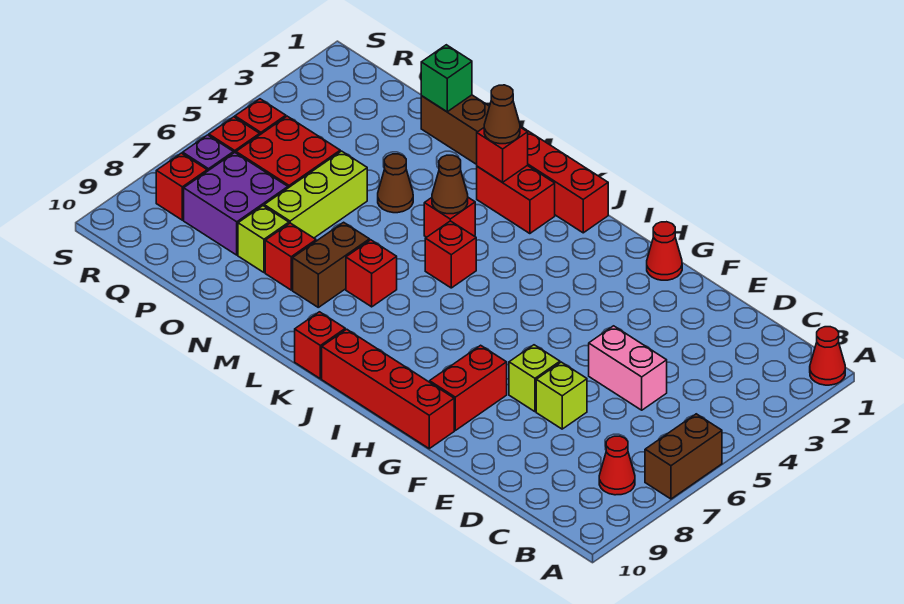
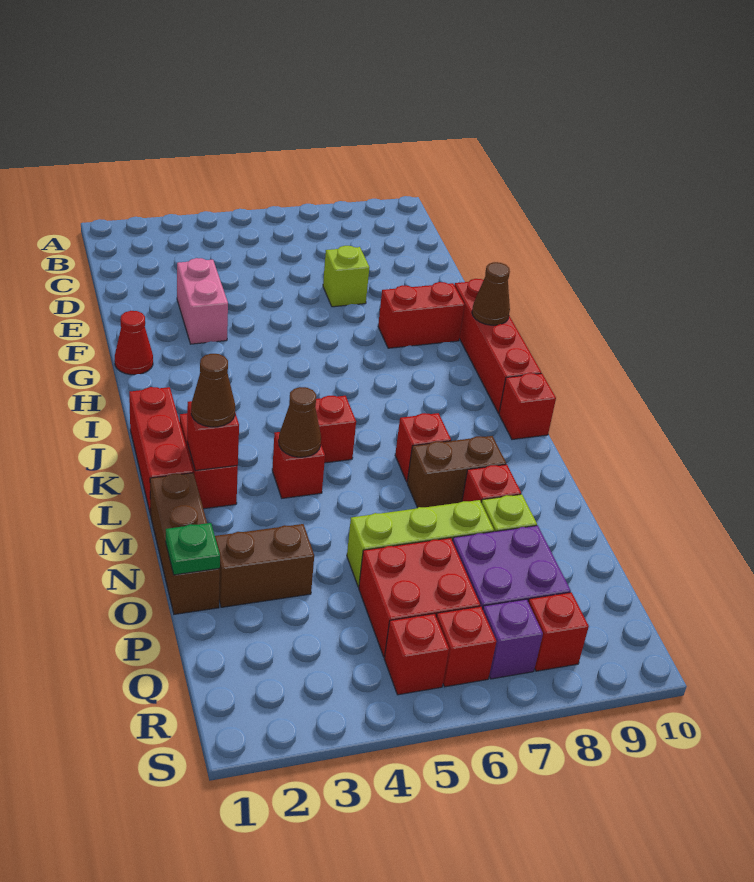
red cone A1 level 1 -> none
brown brick A6:A7 level 1 -> brown brick O2:O3 level 1
red cone B8 level 1 -> none
pink brick D5:E5 level 1 -> pink brick E3:F3 level 1
lime brick F7 level 1 -> none
brown cone N4 level 1 -> brown cone H10 level 2
green brick O1 level 2 -> green plate O1 level 2

